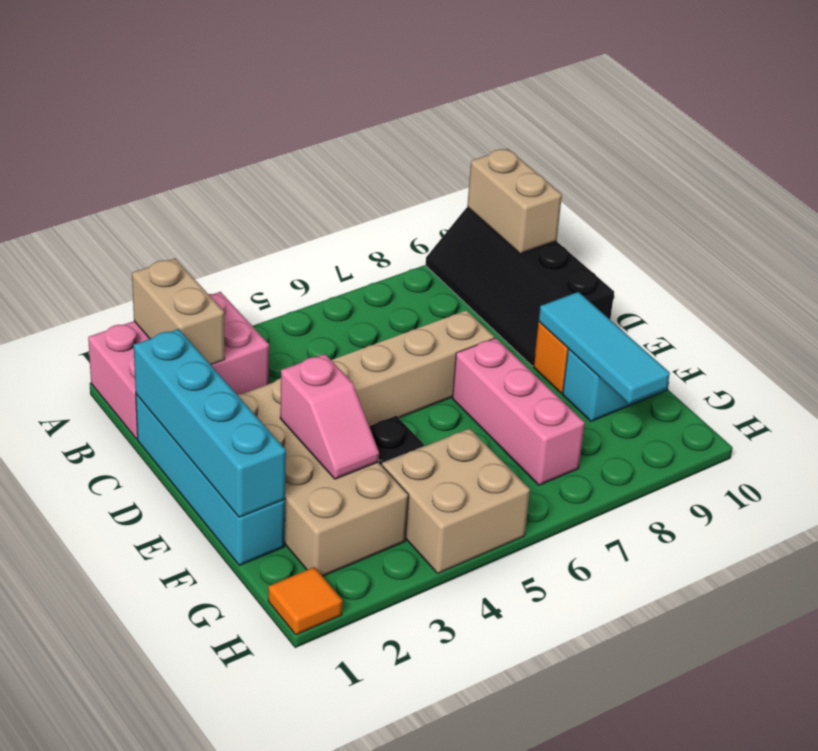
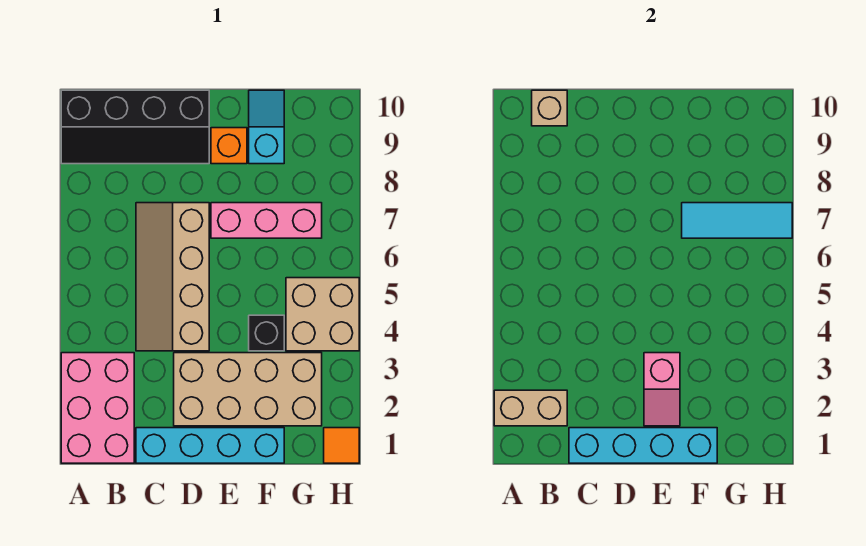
tan brick A10:B10 level 2 -> tan brick B10 level 2
pink slope E3:F3 level 2 top E -> pink slope E2:E3 level 2 top 3
cyan tile E9:G9 level 2 -> cyan tile F7:H7 level 2

